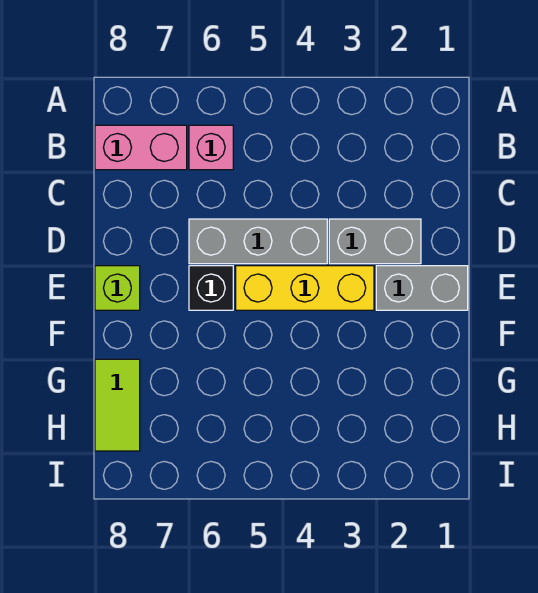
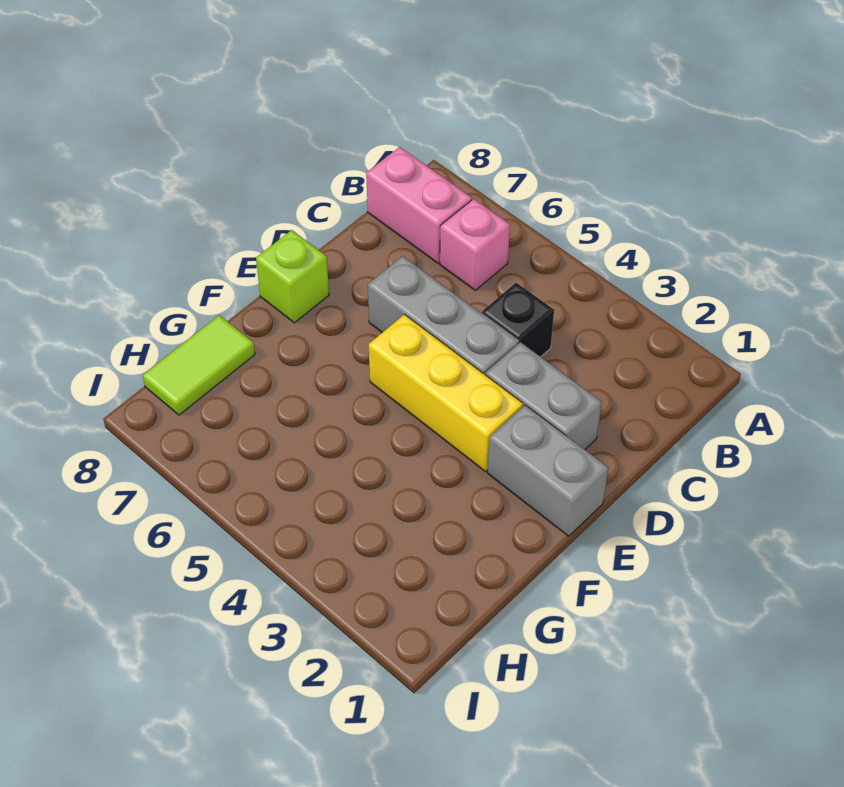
black brick E6 level 1 -> black brick C4 level 1

